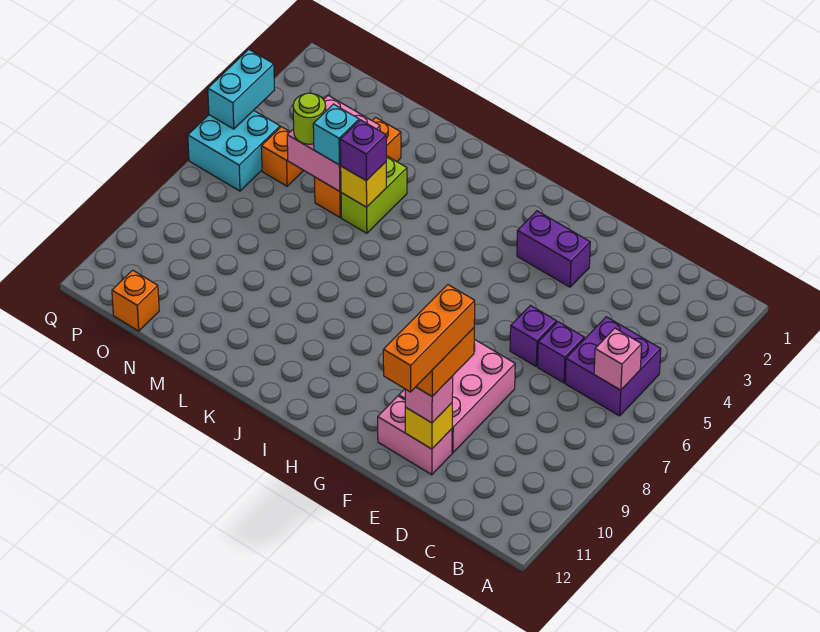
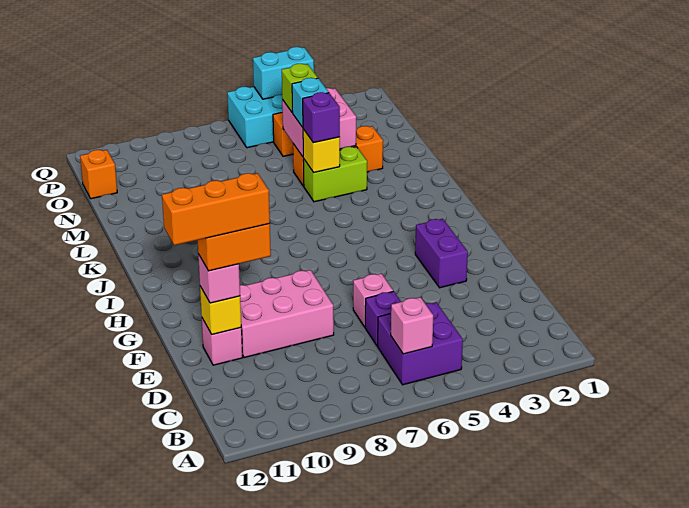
purple brick E6 level 1 -> pink brick E6 level 1
pink brick E11:F11 level 1 -> pink brick E11 level 1
lime round brick N5 level 3 -> lime brick N5 level 3

